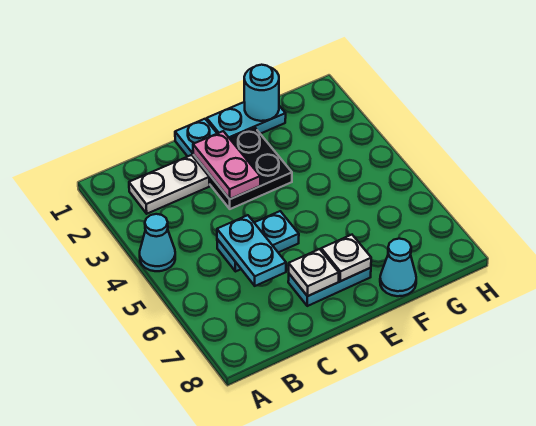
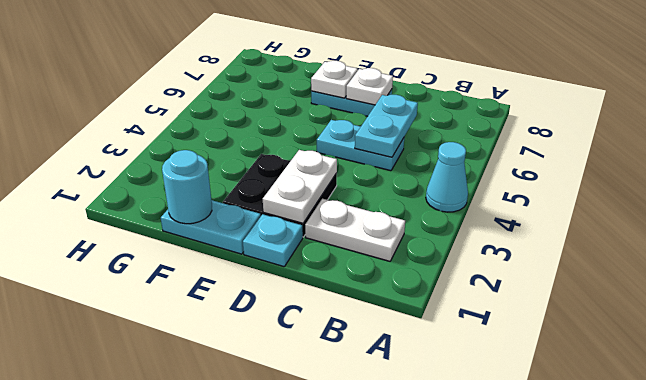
pink plate D2:D3 level 2 -> white plate D2:D3 level 2
cyan cone F8 level 1 -> none

